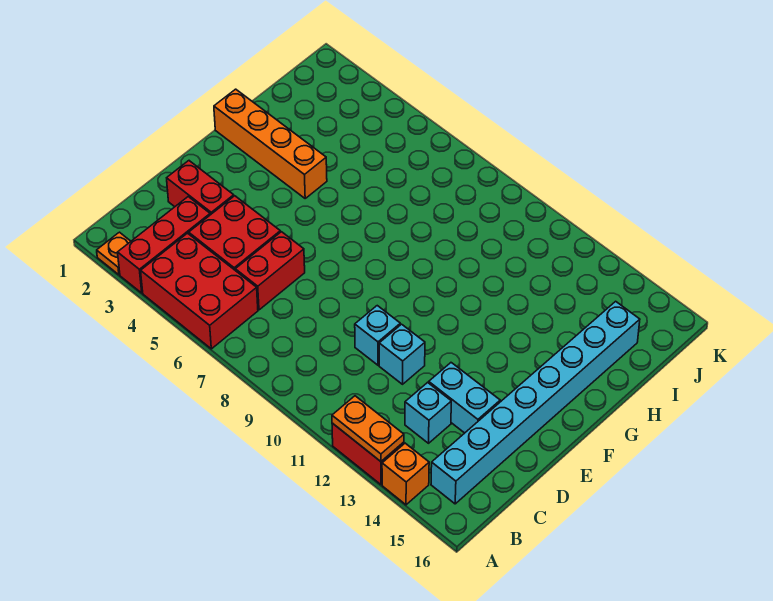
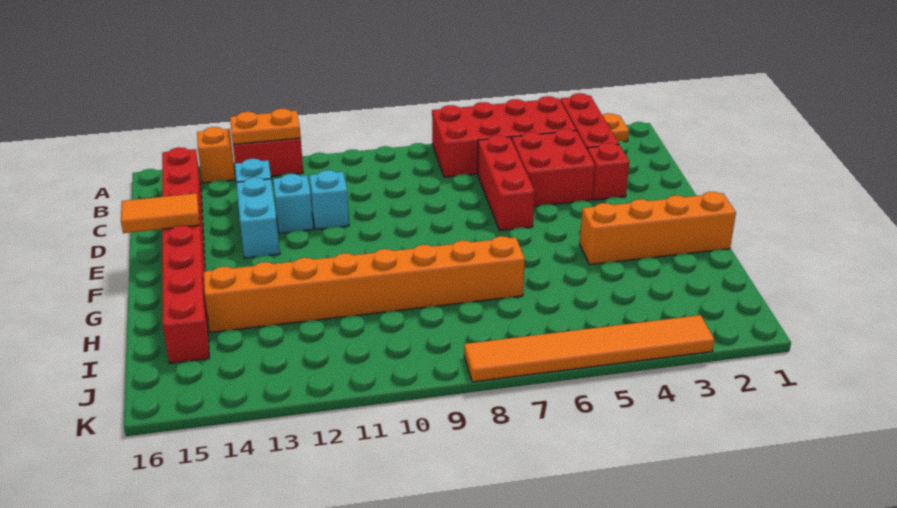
red brick A4:B6 level 1 -> red brick A4:B7 level 1
cyan brick B15:I15 level 1 -> red brick B15:I15 level 1
red brick C6:D6 level 1 -> red brick C6:E6 level 1
red brick D2:D3 level 1 -> red brick D3 level 1
cyan brick D10 level 1 -> cyan brick D12 level 1
cyan brick D13:D14 level 1 -> cyan brick D13:E13 level 1
none -> orange tile E15:E16 level 2
none -> orange brick H7:H14 level 1
none -> orange tile K3:K8 level 1

